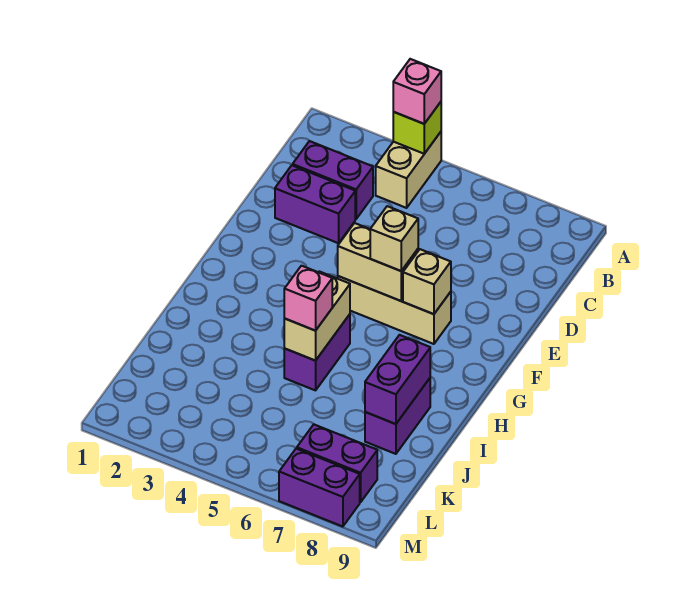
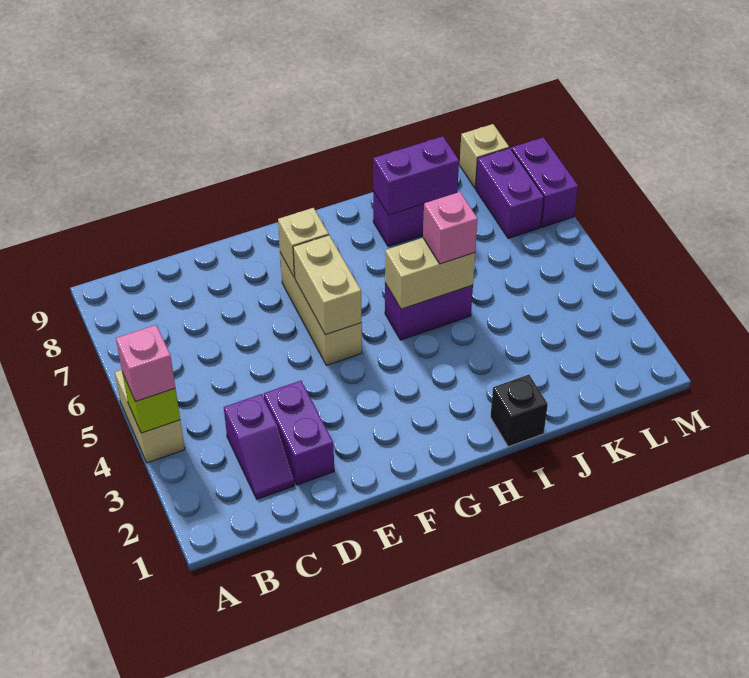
tan brick A4:B4 level 1 -> tan brick A4:A5 level 1
purple brick C2:C3 level 1 -> purple slope C2:C3 level 1 top 3
tan brick F6 level 3 -> tan brick L9 level 1
none -> black brick I1 level 1

